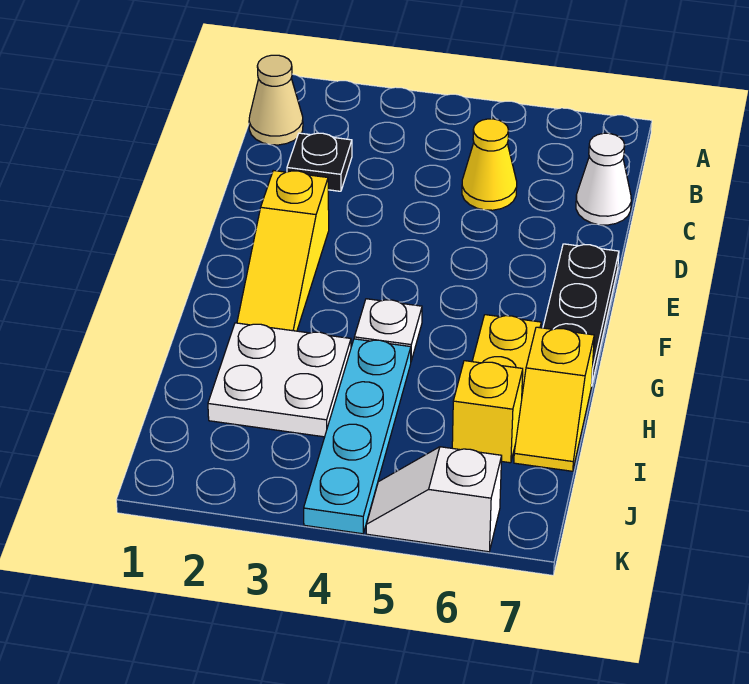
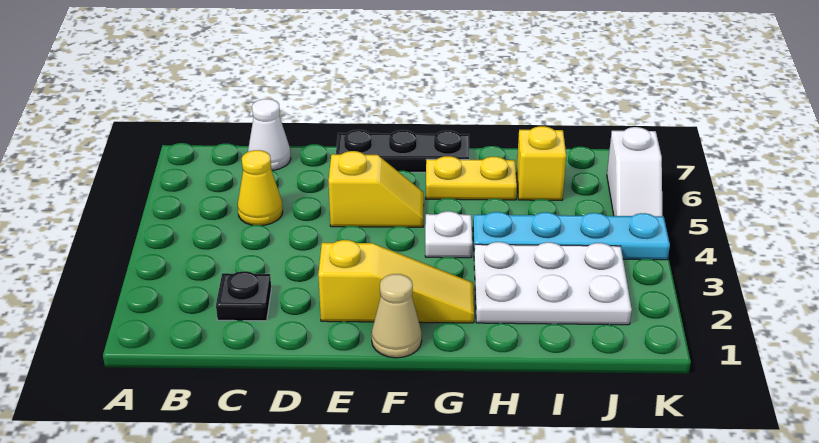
tan cone B1 level 1 -> tan cone F1 level 1
white plate H2:I3 level 1 -> white plate H2:J3 level 1
yellow slope H7:I7 level 1 top H -> yellow slope E5:F5 level 1 top E

